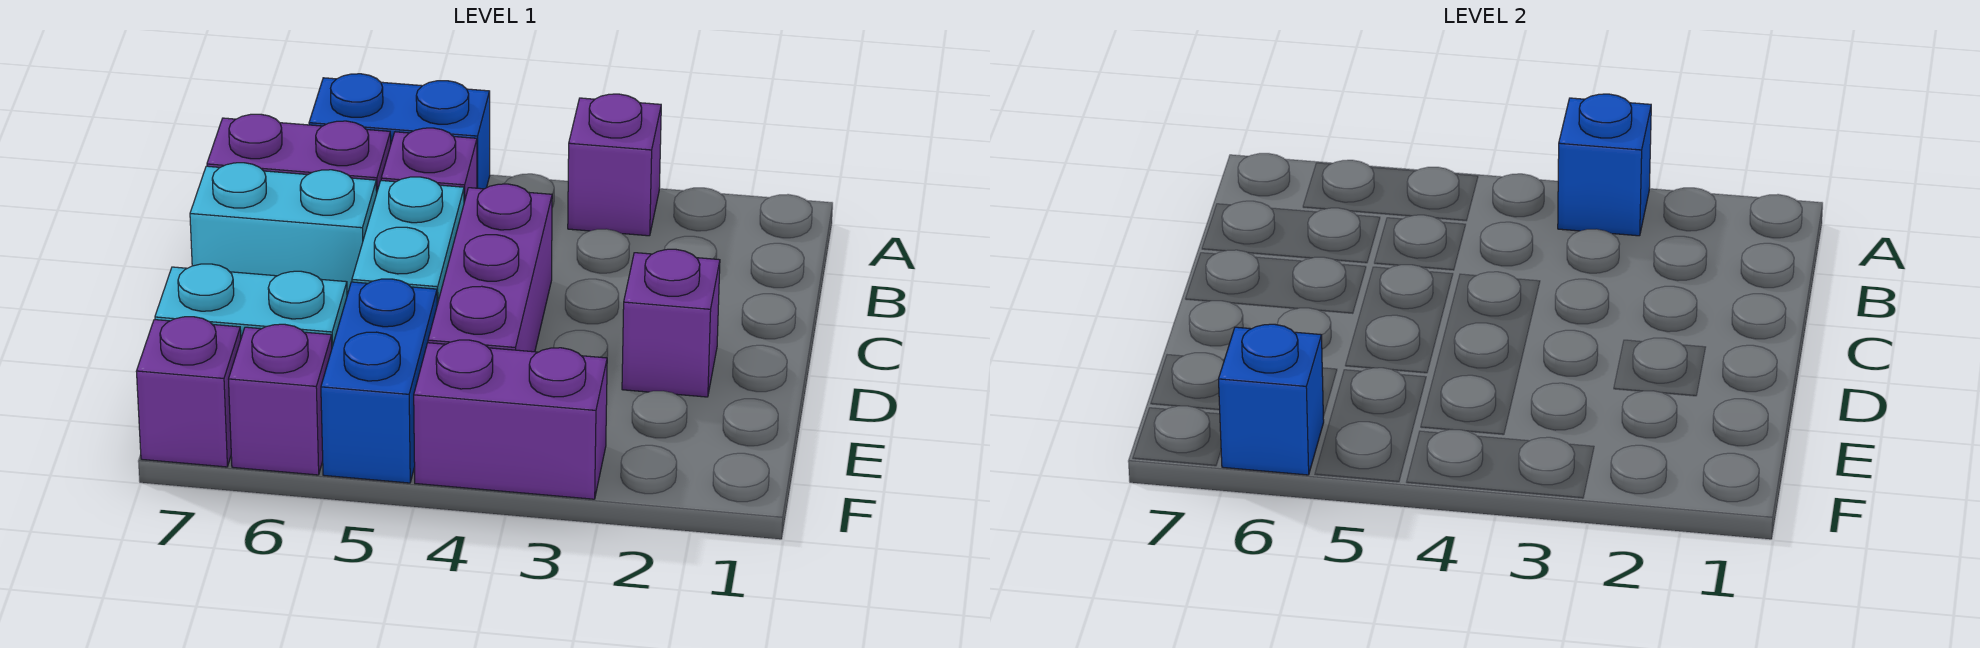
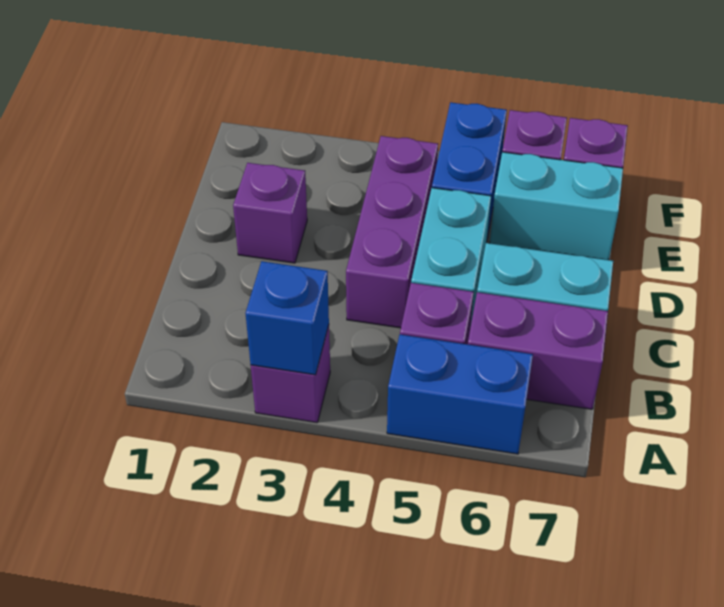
purple brick F3:F4 level 1 -> none
blue brick F6 level 2 -> none

